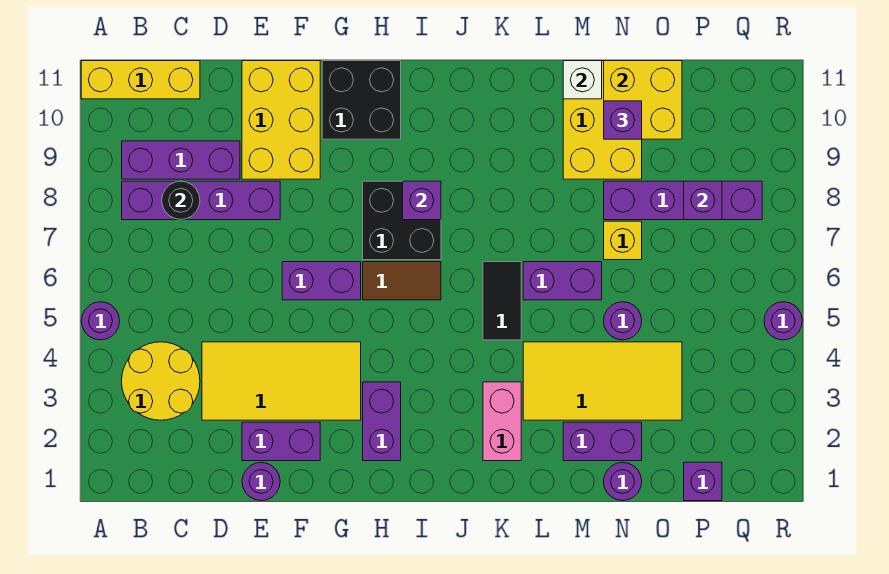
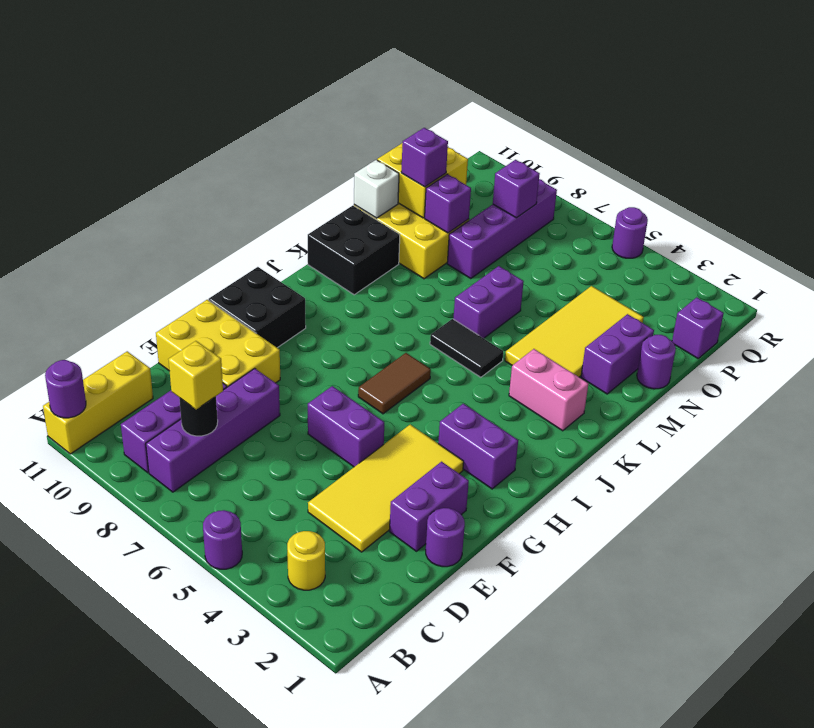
yellow round brick B3:C4 level 1 -> yellow round brick B3 level 1
purple brick F6:G6 level 1 -> purple brick F5:F6 level 1
black brick H7:I8 level 1 -> black brick K10:L11 level 1
purple brick I8 level 2 -> purple brick N9 level 2
purple round brick N5 level 1 -> purple round brick A11 level 2
yellow brick N7 level 1 -> yellow brick C8 level 3

